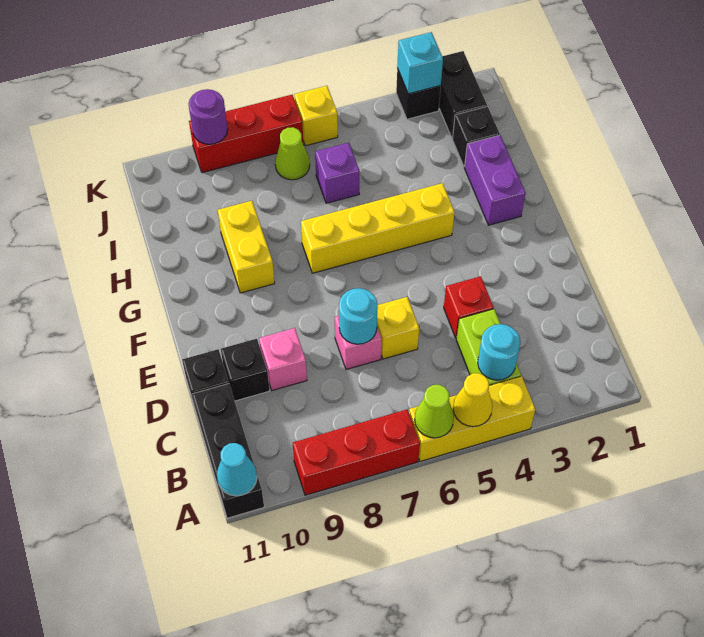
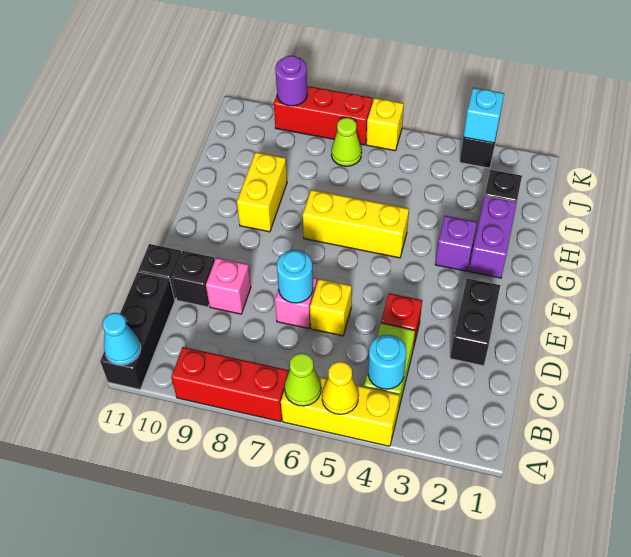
yellow brick G4:G7 level 1 -> yellow brick G5:G7 level 1
purple brick I6 level 1 -> purple brick G3 level 1
black brick J2:K2 level 1 -> black brick D2:E2 level 1

